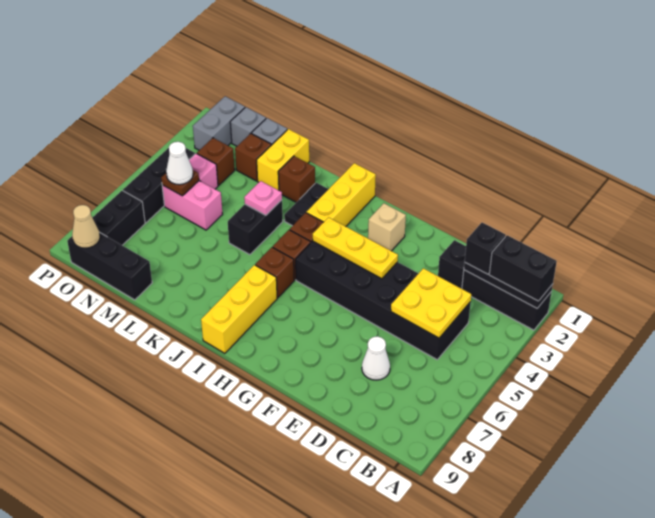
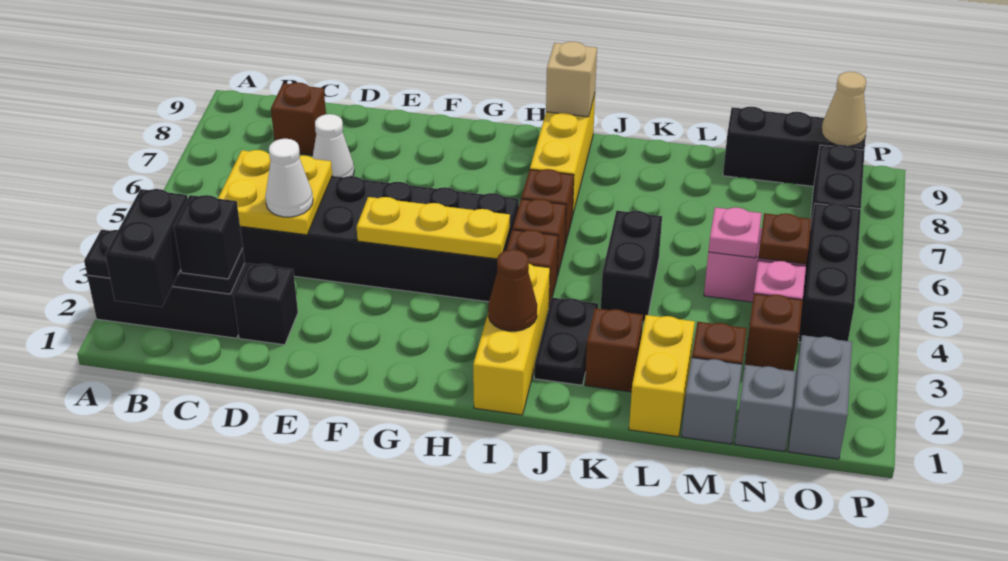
black brick A2:B2 level 3 -> black brick B1:B2 level 3
none -> brown brick C8 level 1
tan brick G2 level 1 -> tan brick I9 level 2
none -> brown cone I2 level 2
pink plate K4 level 2 -> pink plate M5 level 2
white cone N5 level 3 -> white cone D4 level 3

